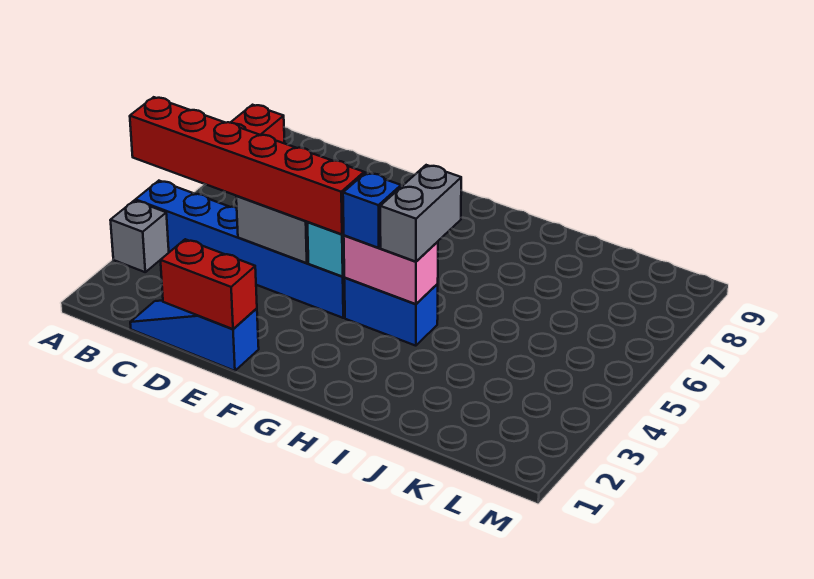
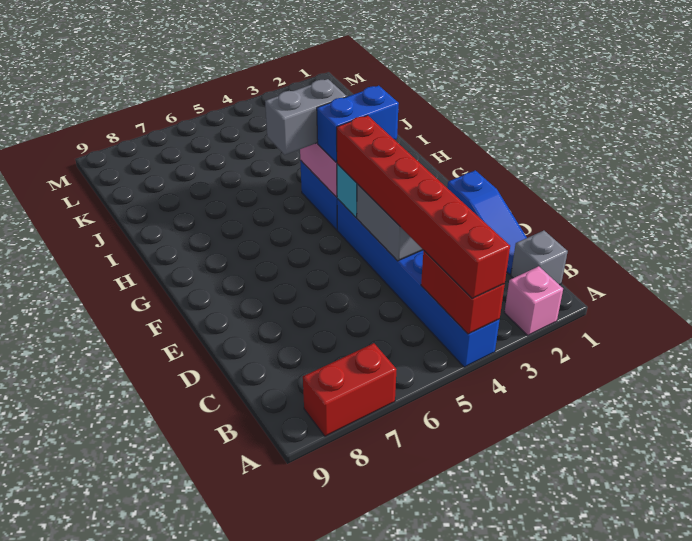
none -> pink brick A2 level 1
grey brick A3 level 1 -> grey brick B1 level 1
red brick D1:E1 level 2 -> red brick A4:B4 level 2
blue brick G4 level 3 -> blue brick G3:G4 level 3

